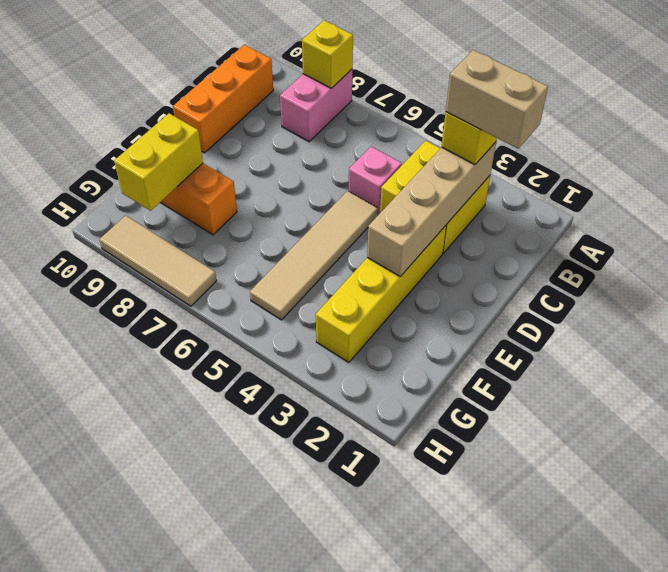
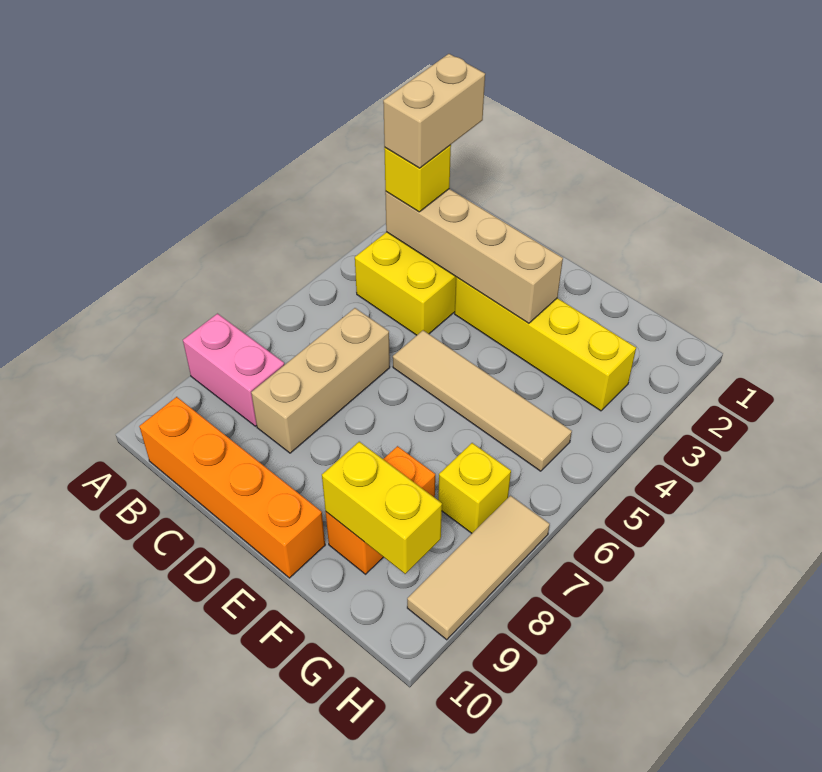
yellow brick A8 level 2 -> yellow brick G7 level 1
orange brick B10:D10 level 1 -> orange brick B10:E10 level 1
pink brick C5 level 1 -> none
none -> tan brick C6:C8 level 1

